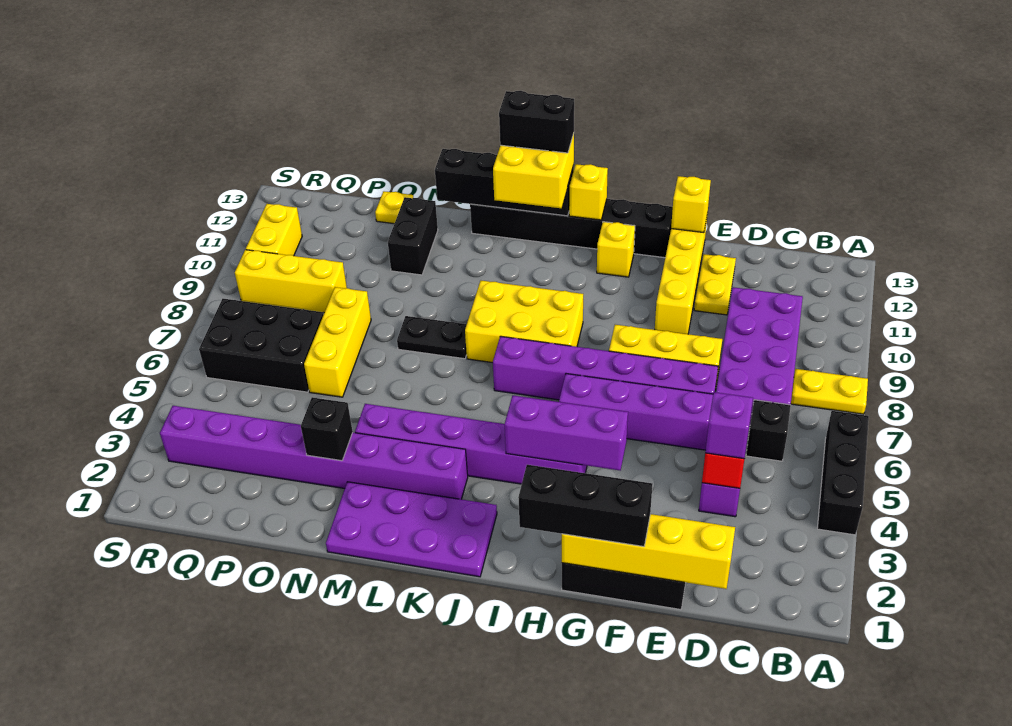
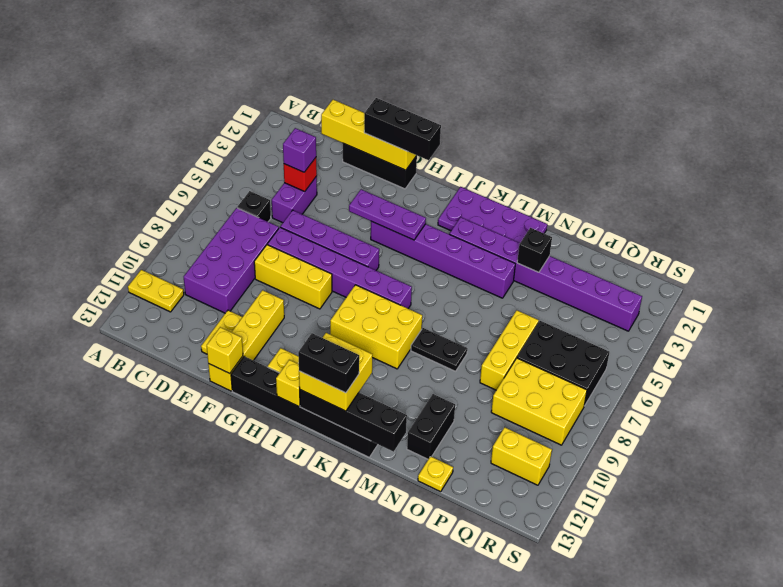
black brick A4:A6 level 1 -> none
yellow plate A8:B8 level 1 -> yellow plate A11:B11 level 1
purple brick G4:I4 level 2 -> purple plate G4:I4 level 2
yellow brick P9:R9 level 1 -> yellow brick P8:R9 level 1
yellow brick R10:R11 level 1 -> yellow brick Q11:R11 level 1

